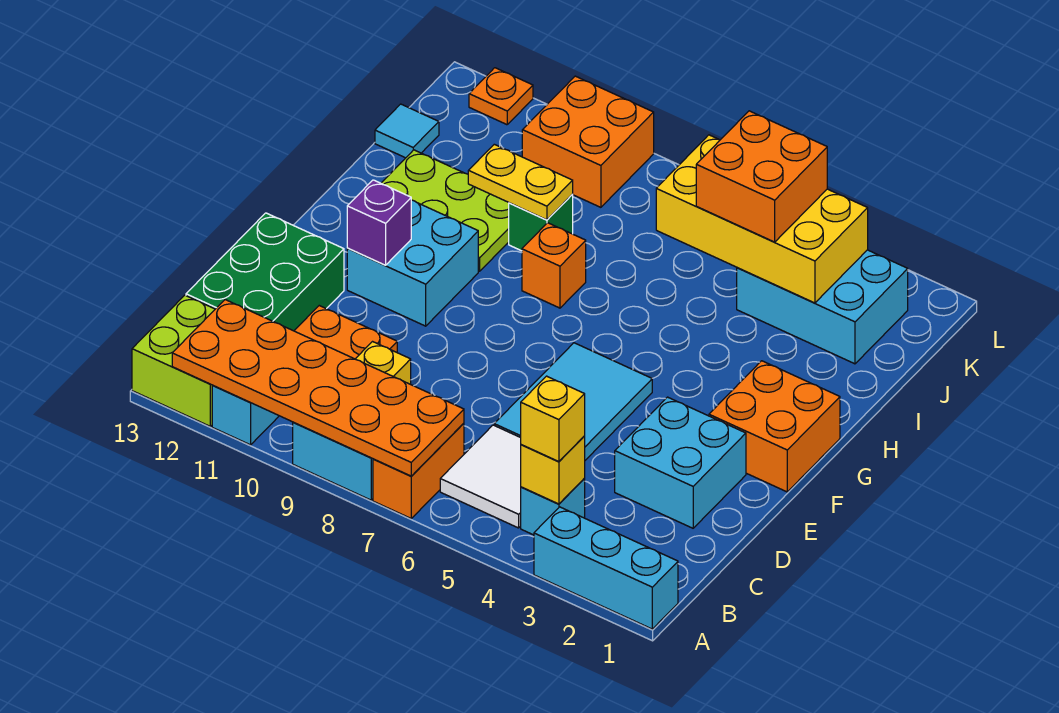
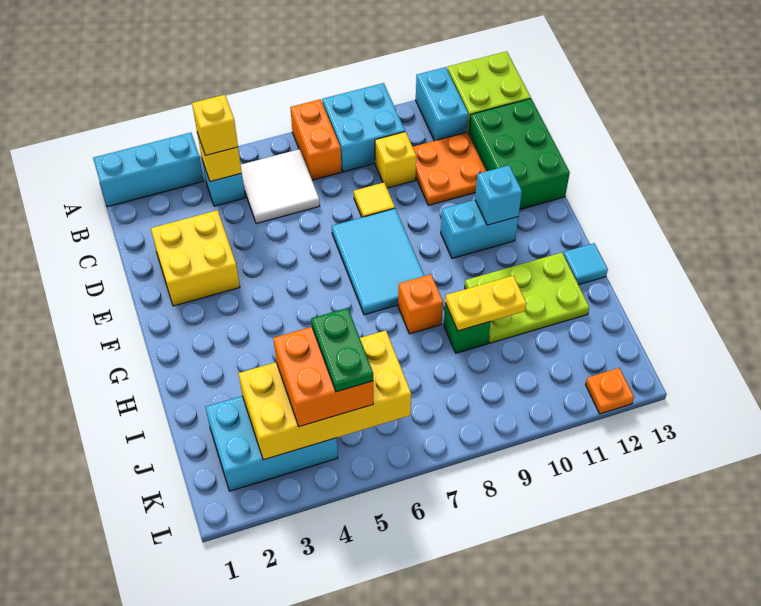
orange plate A7:B12 level 2 -> none
cyan brick D2:E3 level 1 -> yellow brick D2:E3 level 1
cyan tile D5:F6 level 1 -> cyan tile E7:G8 level 1
none -> yellow tile D8 level 1
orange brick F1:G2 level 1 -> none
cyan brick F10:G11 level 1 -> cyan brick F10:F11 level 1
purple brick F11 level 2 -> cyan brick F11 level 2
none -> green plate J5:K5 level 4
cyan tile J13 level 1 -> cyan tile H13 level 1
orange brick K9:L10 level 1 -> none

